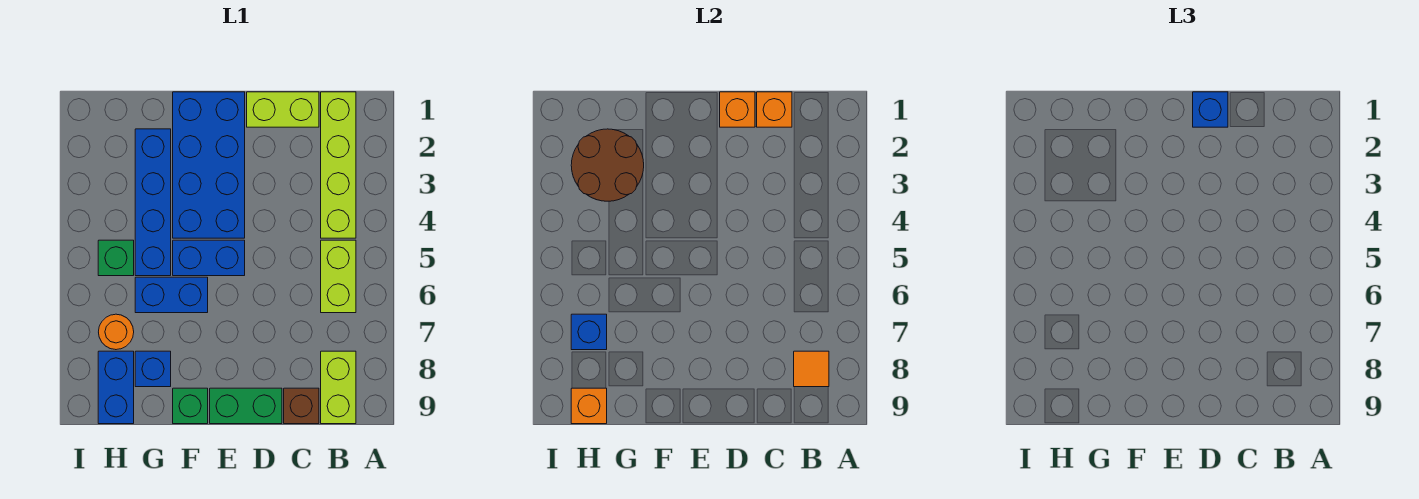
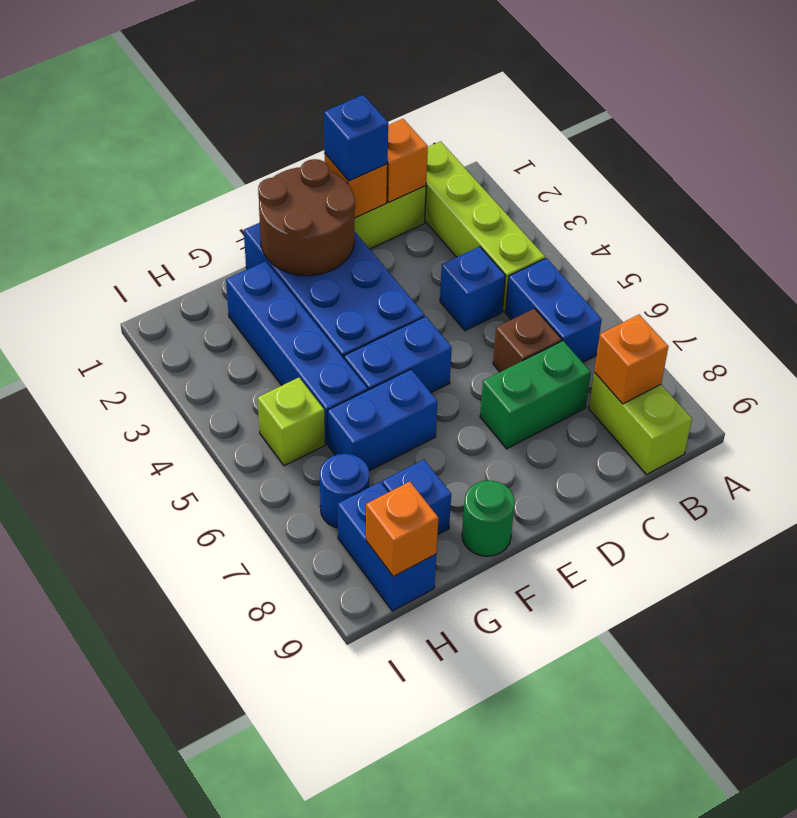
lime brick B5:B6 level 1 -> blue brick B5:B6 level 1
orange tile B8 level 2 -> orange brick B8 level 2
brown brick C9 level 1 -> brown brick C6 level 1
green brick D9:E9 level 1 -> green brick C7:D7 level 1
green brick F9 level 1 -> green round brick F9 level 1
brown round brick G2:H3 level 2 -> brown round brick E1:F2 level 2
green brick H5 level 1 -> lime brick H5 level 1
orange round brick H7 level 1 -> blue round brick H7 level 1
blue brick H7 level 2 -> blue brick C4 level 1

